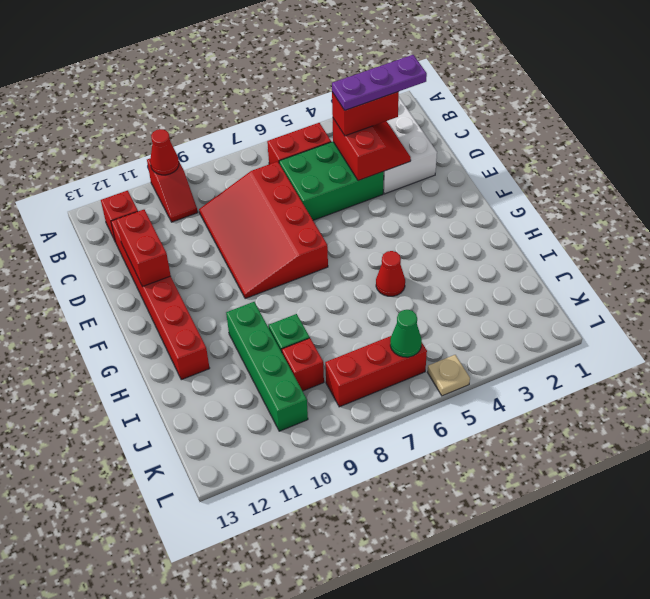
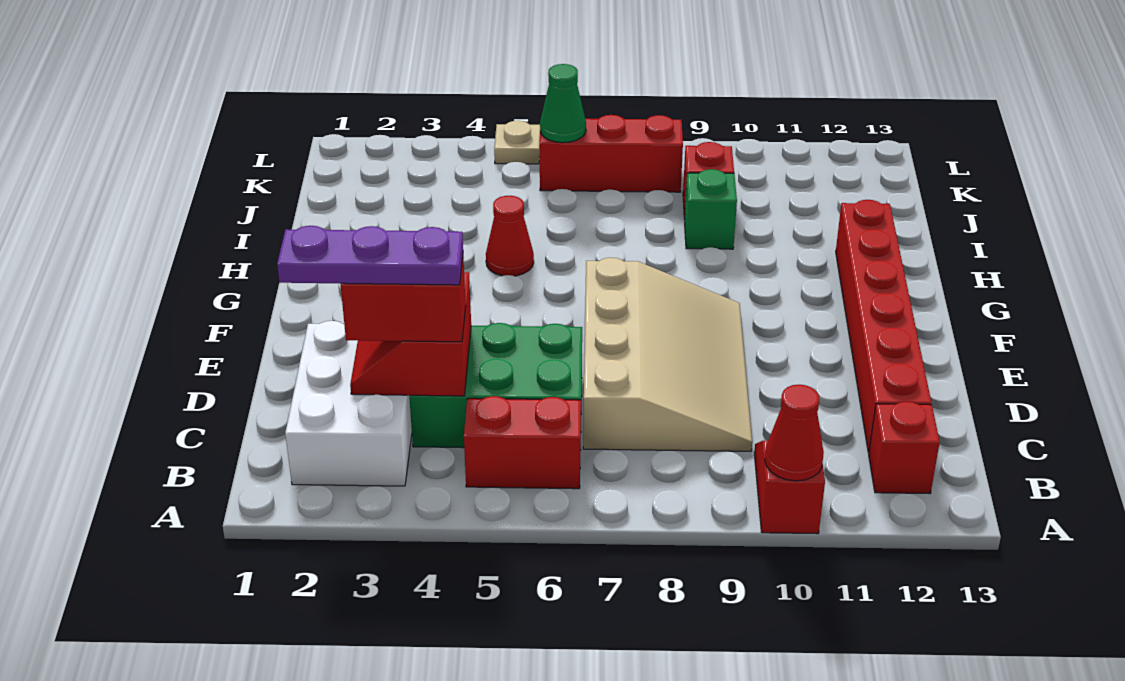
red slope C7:F9 level 1 top 7 -> tan slope C7:F9 level 1 top 7
red brick D12:E12 level 2 -> none
green brick H10:K10 level 1 -> none

